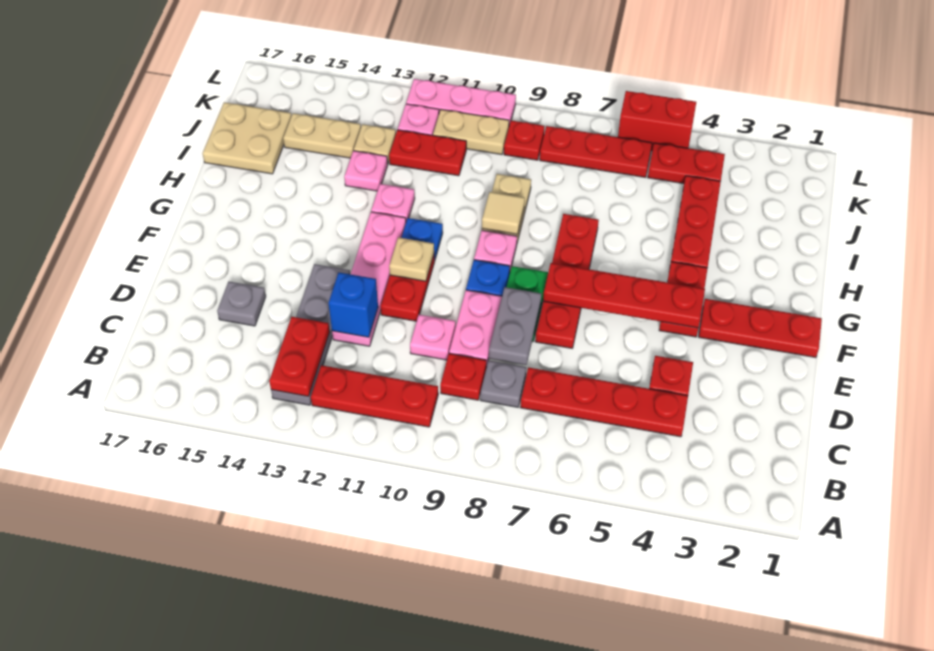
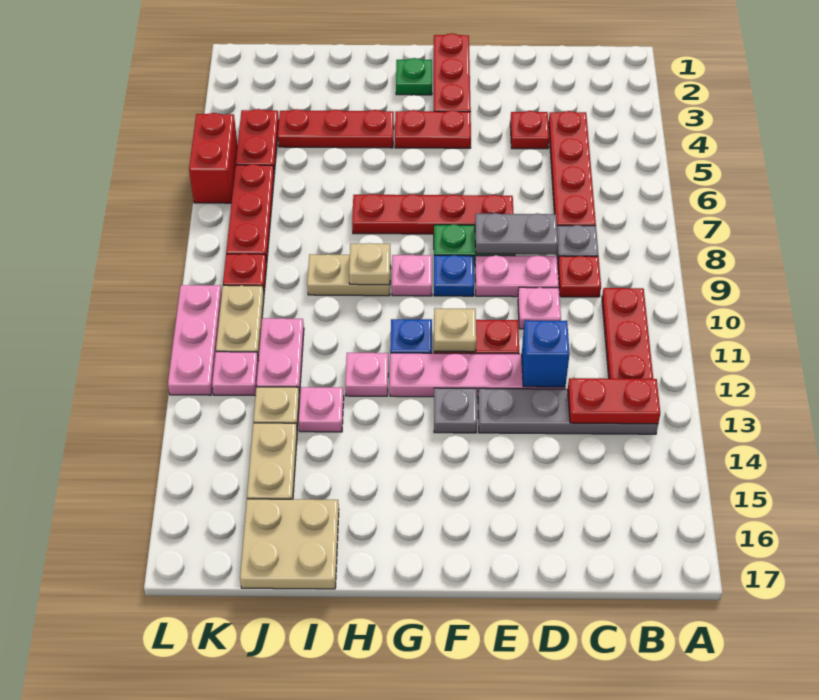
grey plate D15 level 1 -> grey plate F13 level 1
red plate F4:F7 level 2 -> none
none -> green plate G2 level 1
tan tile H9 level 2 -> tan plate H9 level 2
red plate J11:J12 level 1 -> pink plate J11:J12 level 1

